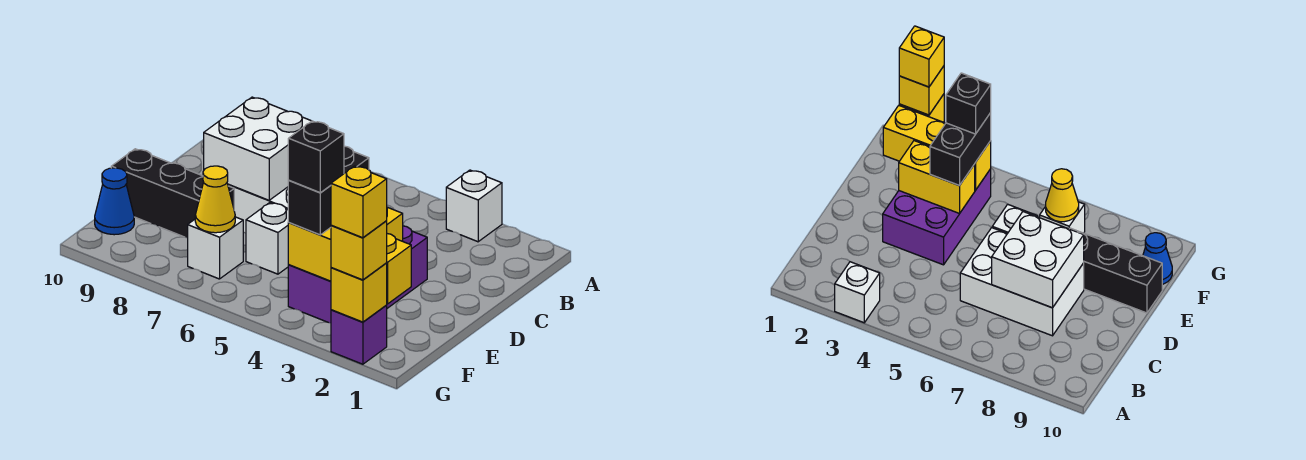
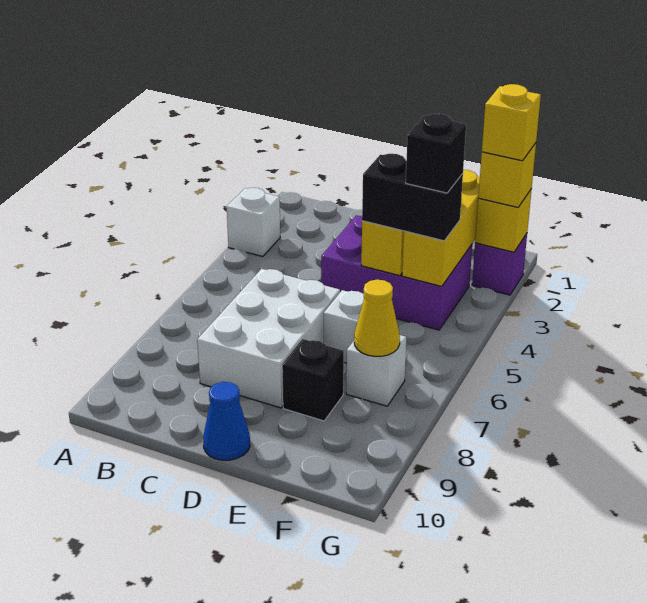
white brick C7:D8 level 2 -> none
black brick E8:E10 level 1 -> black brick E8 level 1
blue cone F10 level 1 -> blue cone D10 level 1

